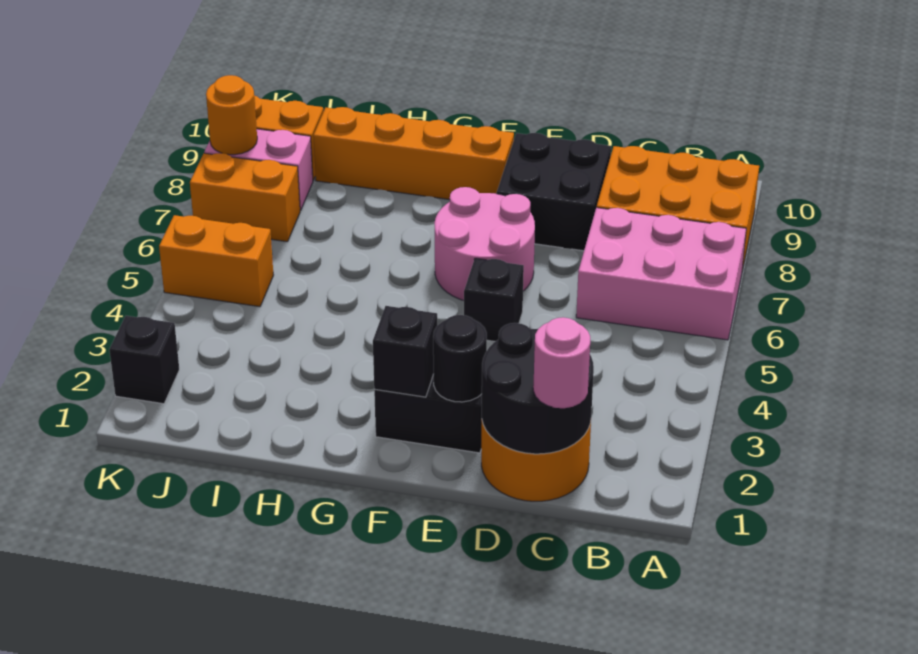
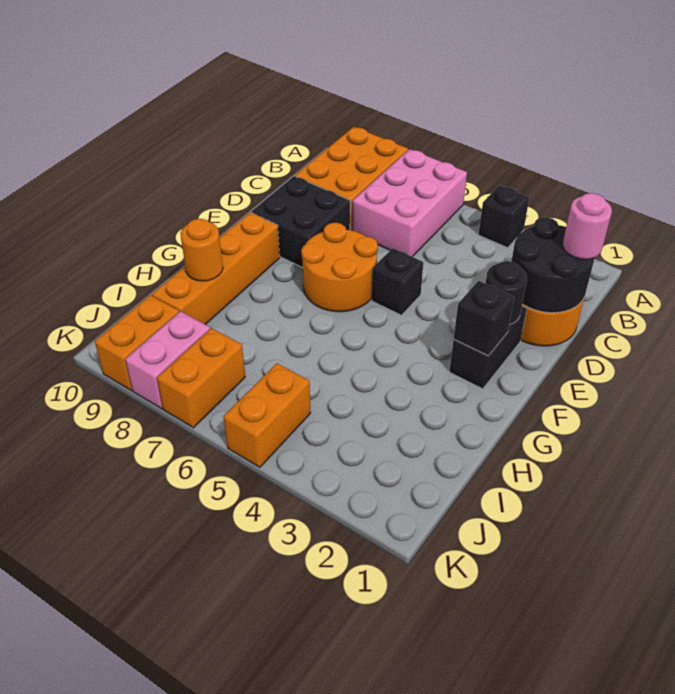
pink round brick E6:F7 level 1 -> orange round brick E6:F7 level 1
black brick K2 level 1 -> black brick A4 level 1
orange round brick K8 level 2 -> orange round brick H9 level 2

